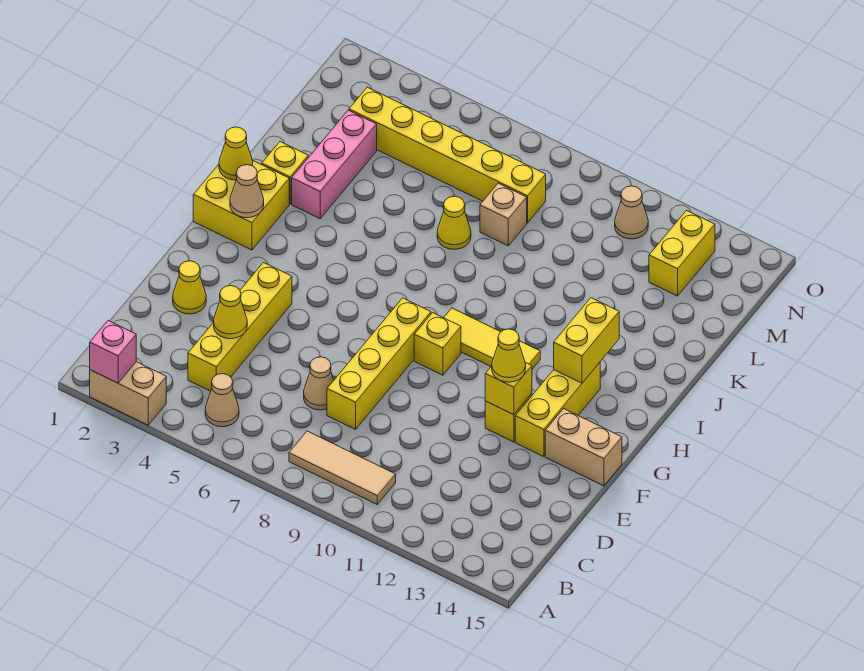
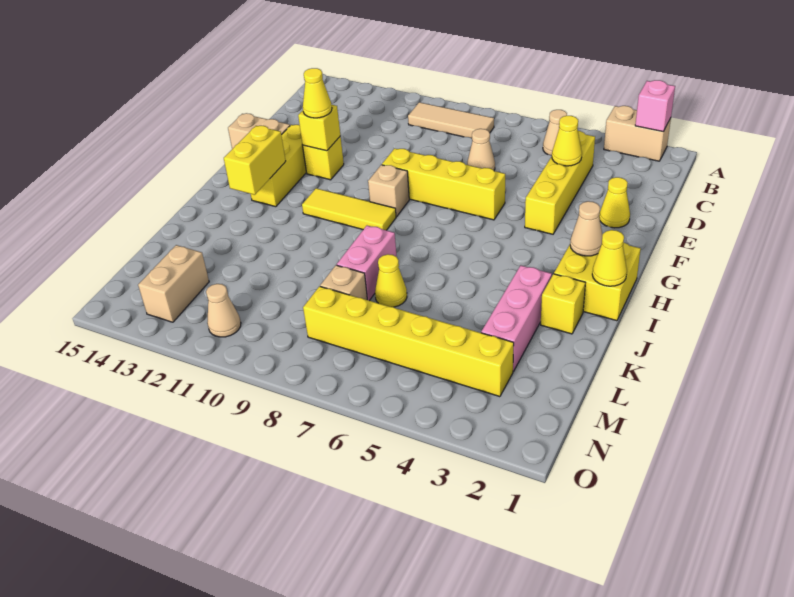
yellow brick D8:G8 level 1 -> yellow brick F6:F9 level 1
yellow brick G9 level 1 -> tan brick G9 level 1
none -> pink brick J8:K8 level 1
yellow brick M13:N13 level 1 -> tan brick M13:N13 level 1

